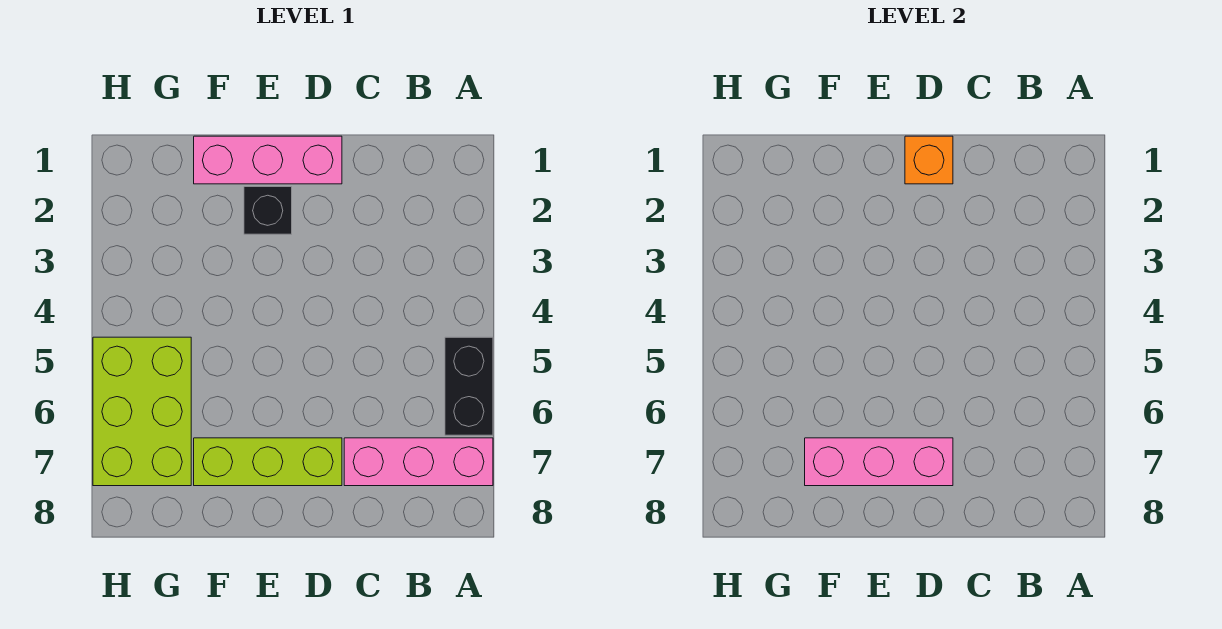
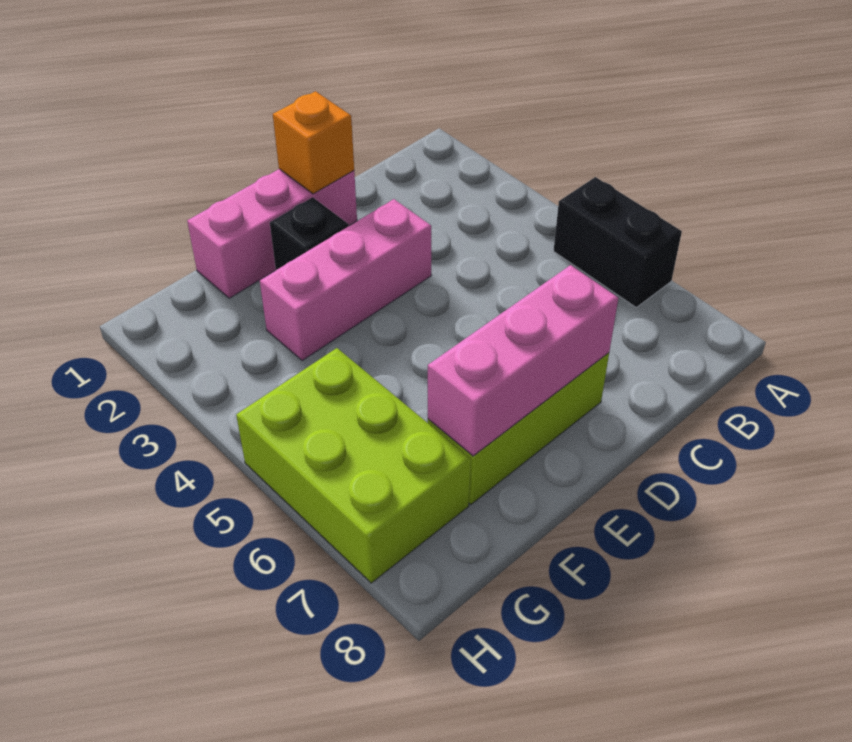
pink brick A7:C7 level 1 -> pink brick D3:F3 level 1

